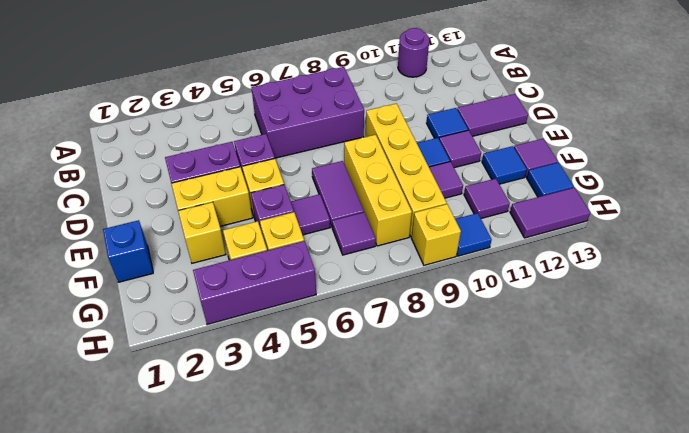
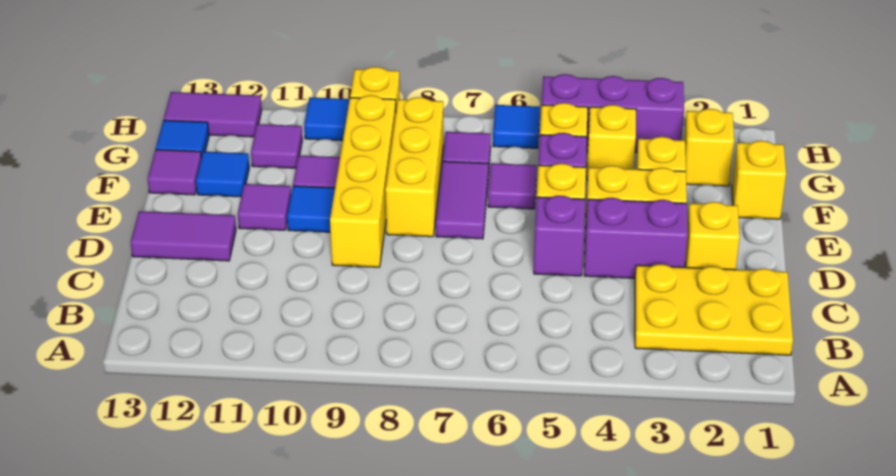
purple round brick A11 level 1 -> none
none -> yellow plate B1:C3 level 1
purple brick B6:C8 level 1 -> none
none -> yellow brick D2 level 1
blue tile D11 level 1 -> blue tile H6 level 1
blue brick F1 level 1 -> yellow brick F1 level 1
none -> yellow brick G2 level 1

